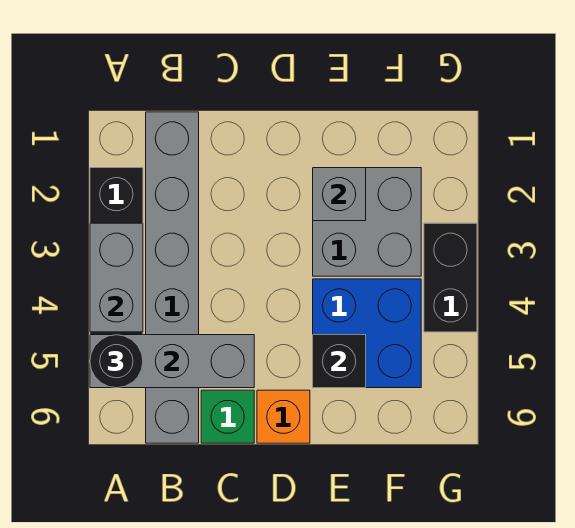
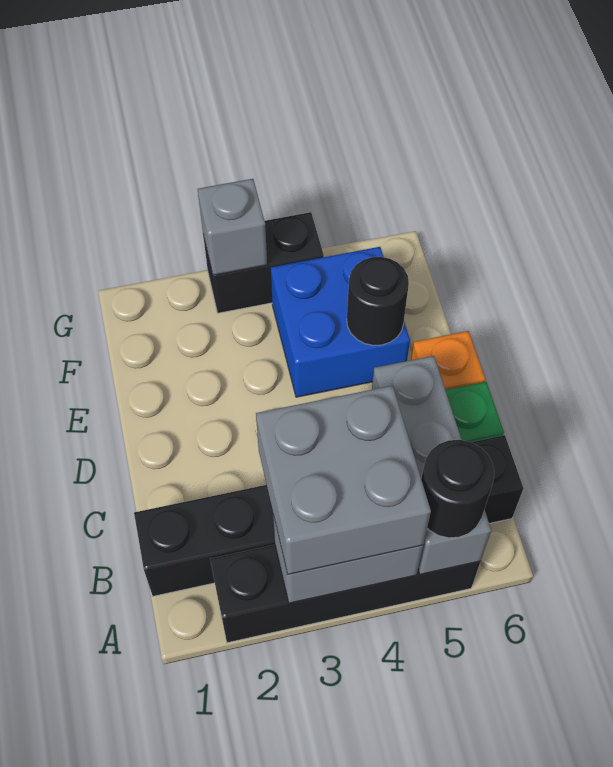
grey brick B1:B6 level 1 -> black brick B1:B6 level 1
grey brick E2:F3 level 1 -> grey brick A3:B4 level 3
grey brick E2 level 2 -> grey brick G3 level 2
black brick E5 level 2 -> black round brick E5 level 2

